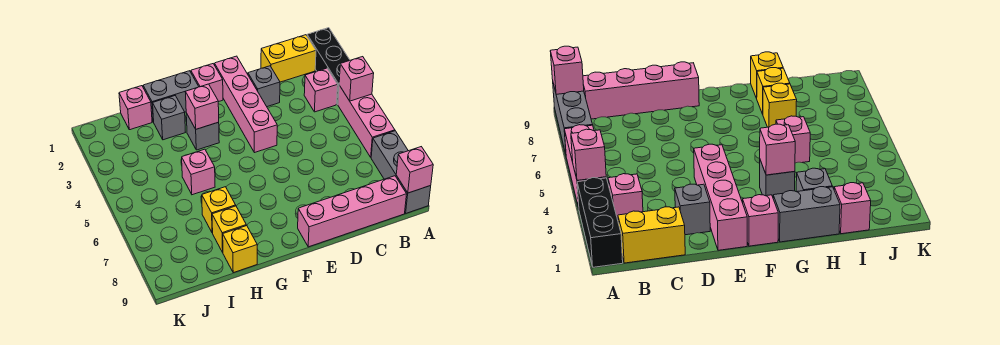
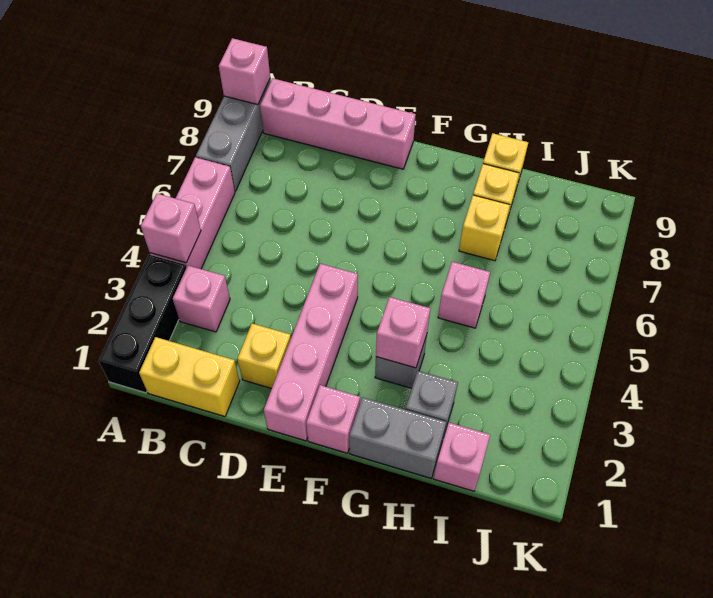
grey brick D2 level 1 -> yellow brick D2 level 1

